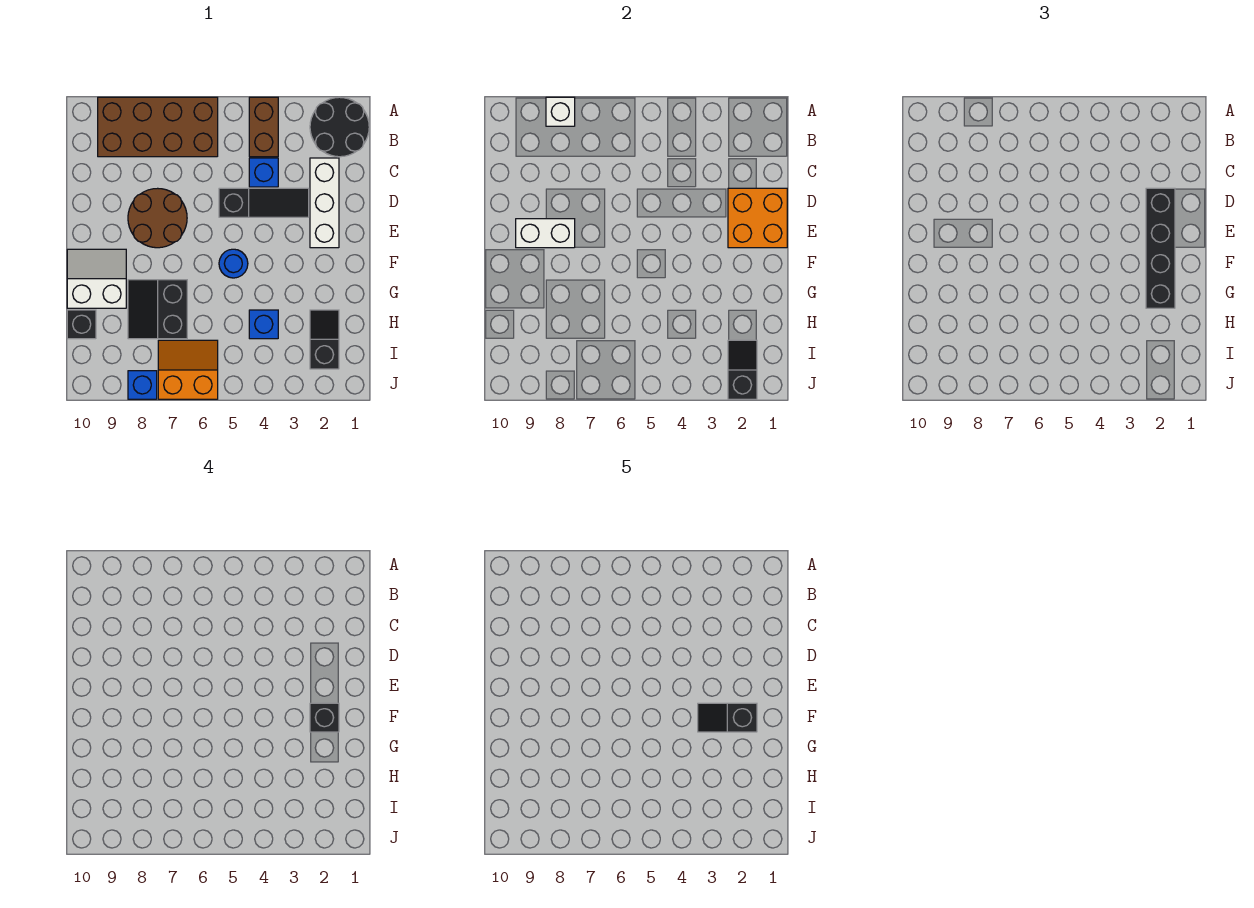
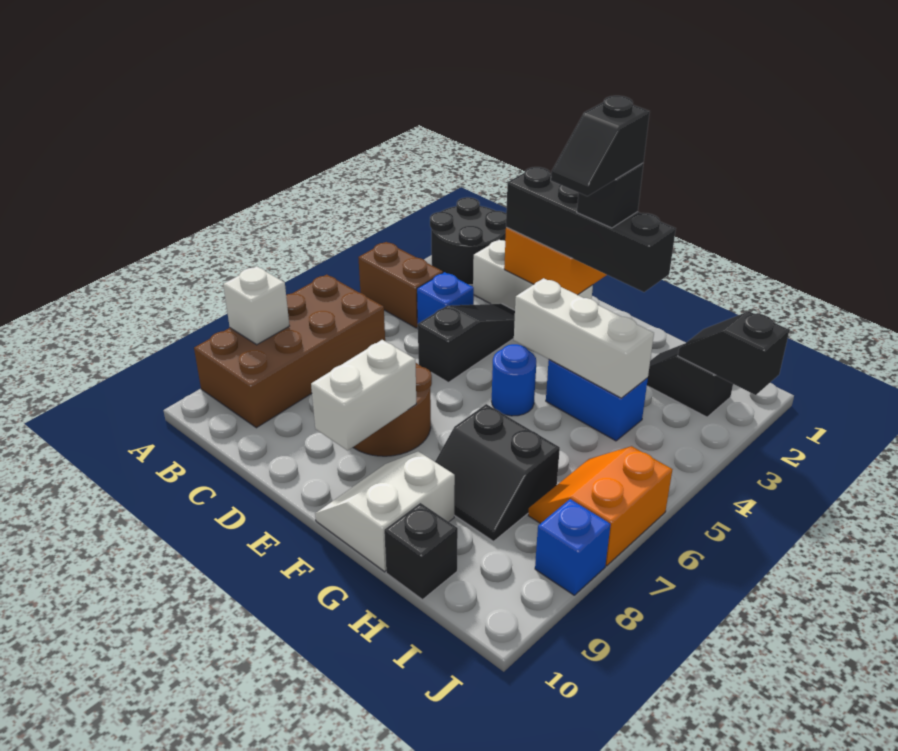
none -> white brick F4:H4 level 2
blue brick H4 level 1 -> blue brick G4:H4 level 1

